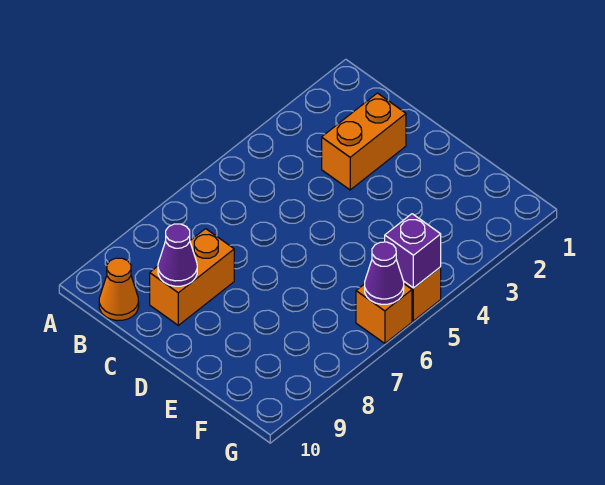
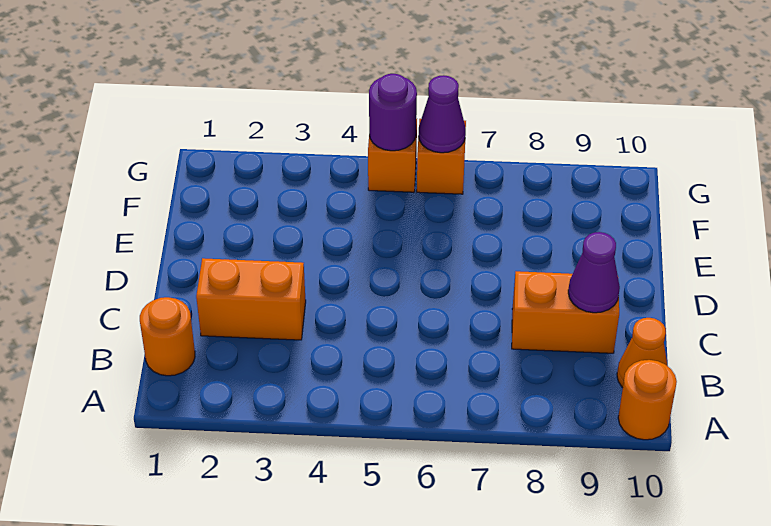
none -> orange round brick A10 level 1
none -> orange round brick B1 level 1
purple brick G5 level 2 -> purple round brick G5 level 2

